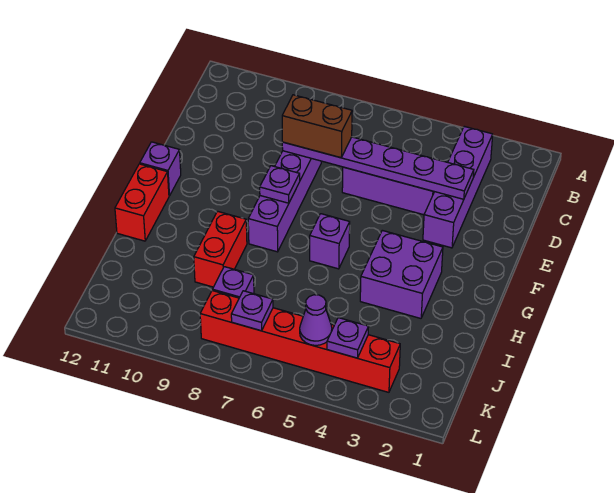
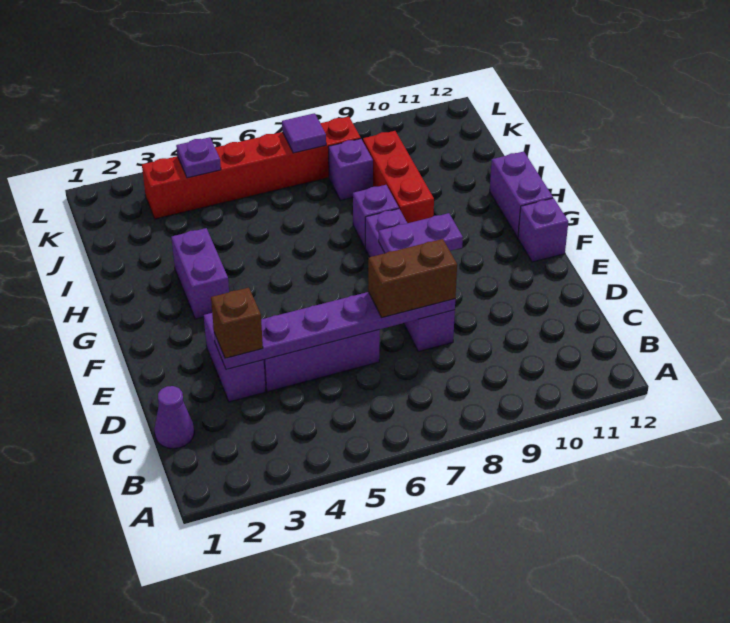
purple brick B3:E3 level 1 -> purple brick D3:E3 level 1
none -> brown brick D3 level 3
purple plate F8 level 2 -> purple plate F8:F9 level 2
purple brick G3:H4 level 1 -> purple brick G3:H3 level 1
purple brick G6 level 1 -> purple brick H8 level 1
red brick G12:H12 level 1 -> purple brick G12:H12 level 1
red brick H9:I9 level 1 -> red brick H9:J9 level 1
purple cone K5 level 2 -> purple cone C1 level 1
purple plate K7 level 2 -> purple tile K7 level 2

